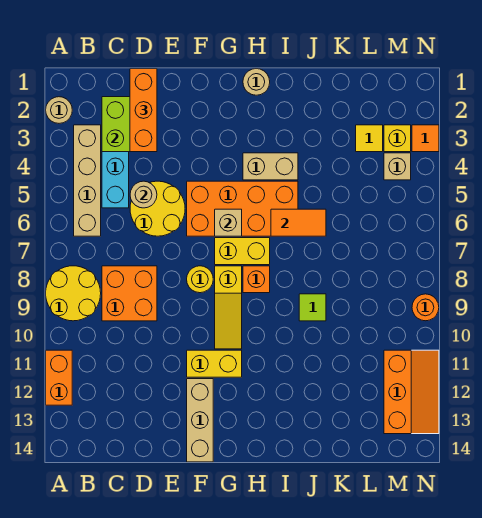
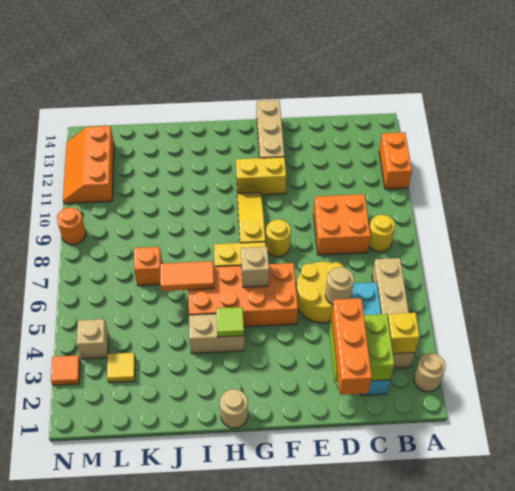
yellow round brick A8:B9 level 1 -> yellow round brick B8 level 1
orange brick H8 level 1 -> orange brick K7 level 1
lime tile J9 level 1 -> lime tile H4 level 2
yellow brick M3 level 1 -> yellow brick B3 level 2

